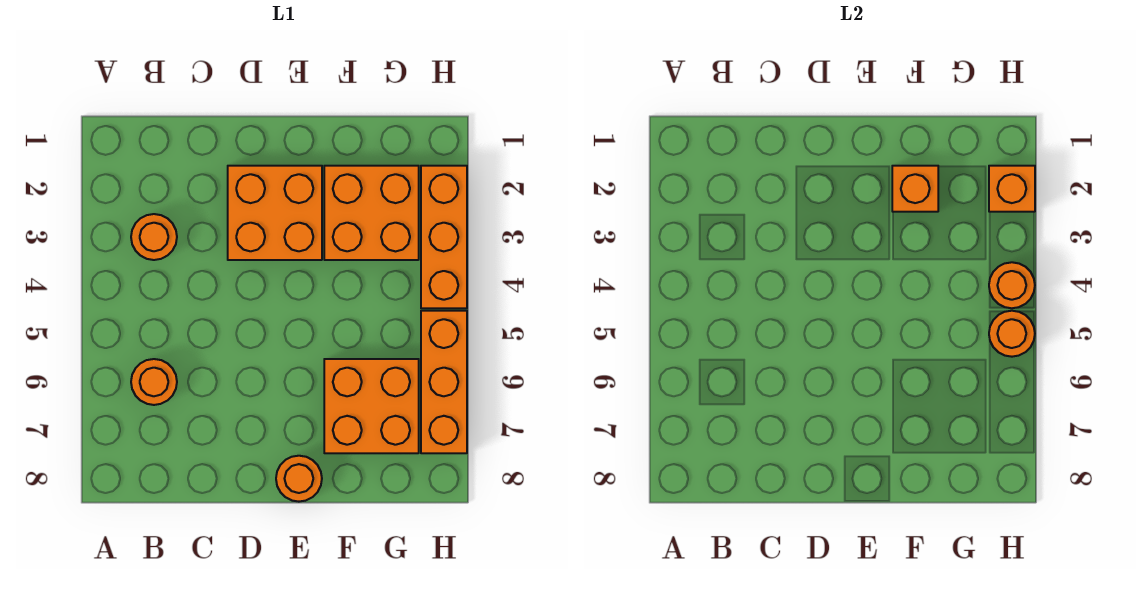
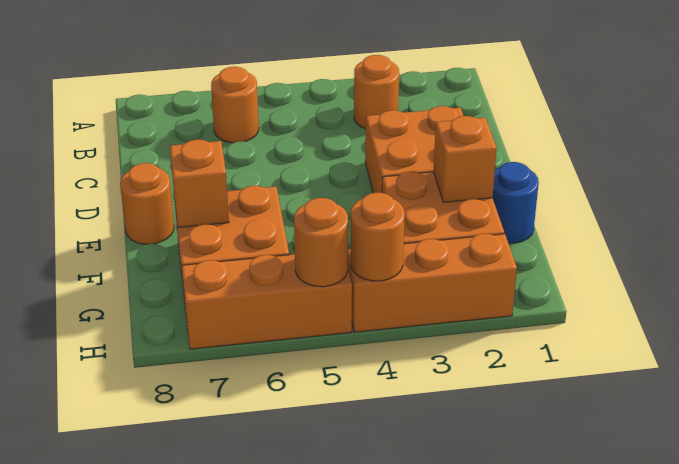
none -> blue round brick F1 level 1
orange brick H2 level 2 -> orange brick F7 level 2

